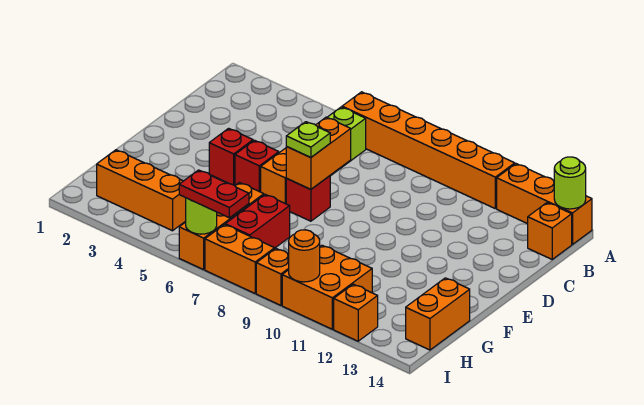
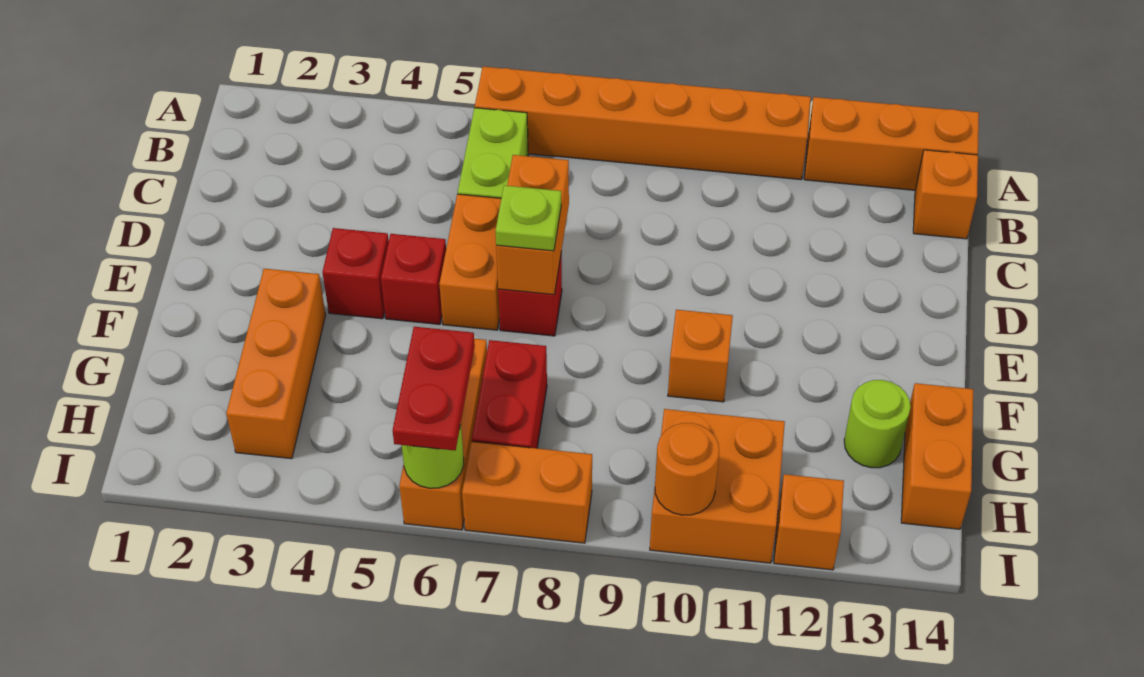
lime round brick A14 level 2 -> lime round brick G13 level 1
orange brick H2:H4 level 1 -> orange brick F3:H3 level 1
red plate I6:I7 level 3 -> red plate H6:I6 level 3
orange brick I9 level 1 -> orange brick F10 level 1

